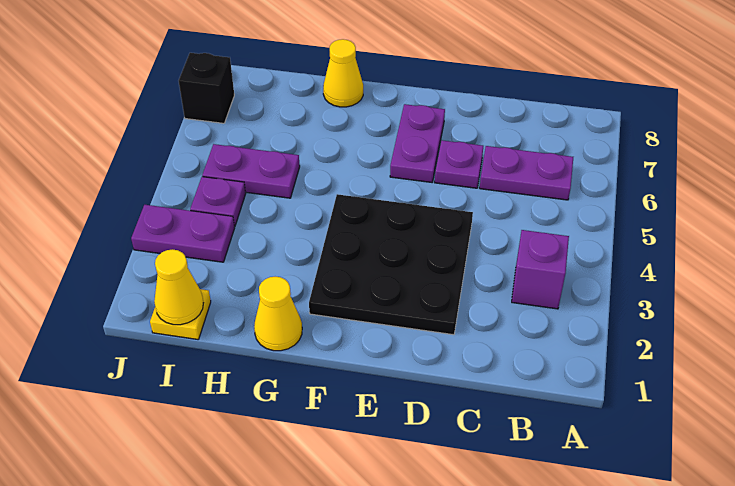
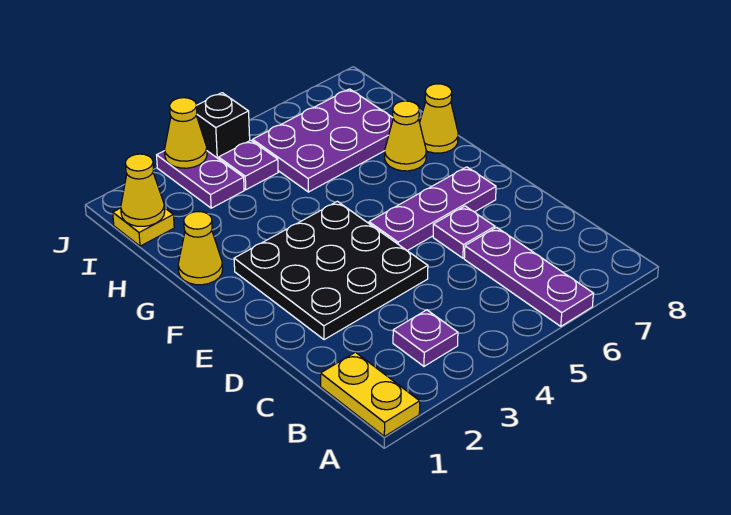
none -> yellow plate A1:B1 level 1
purple brick B3 level 1 -> purple plate B3 level 1
purple plate B6:C6 level 1 -> purple plate A6:C6 level 1
purple plate E6:E7 level 1 -> purple plate E5:E7 level 1
none -> yellow cone G7 level 1
purple plate H5:I5 level 1 -> purple plate H5:I7 level 1
none -> yellow cone J3 level 2
black brick J7 level 1 -> black brick J4 level 1

